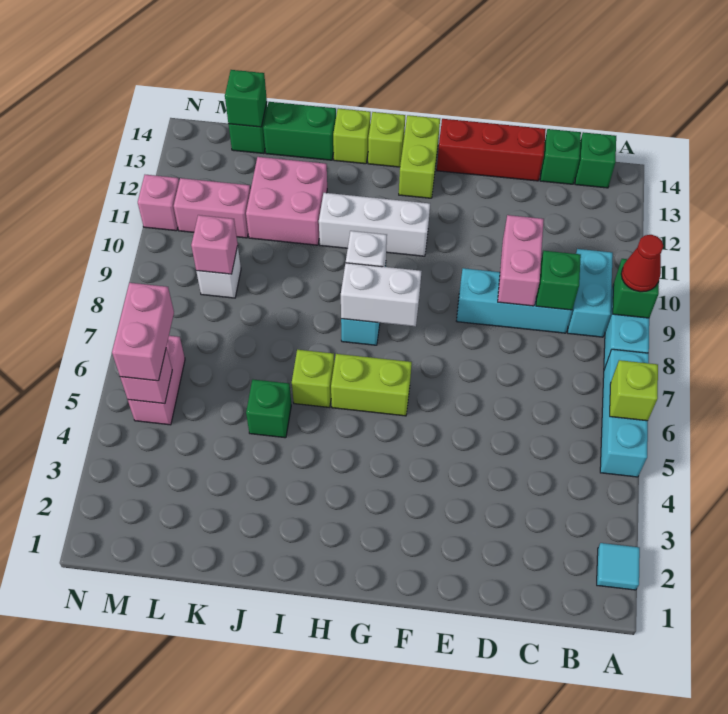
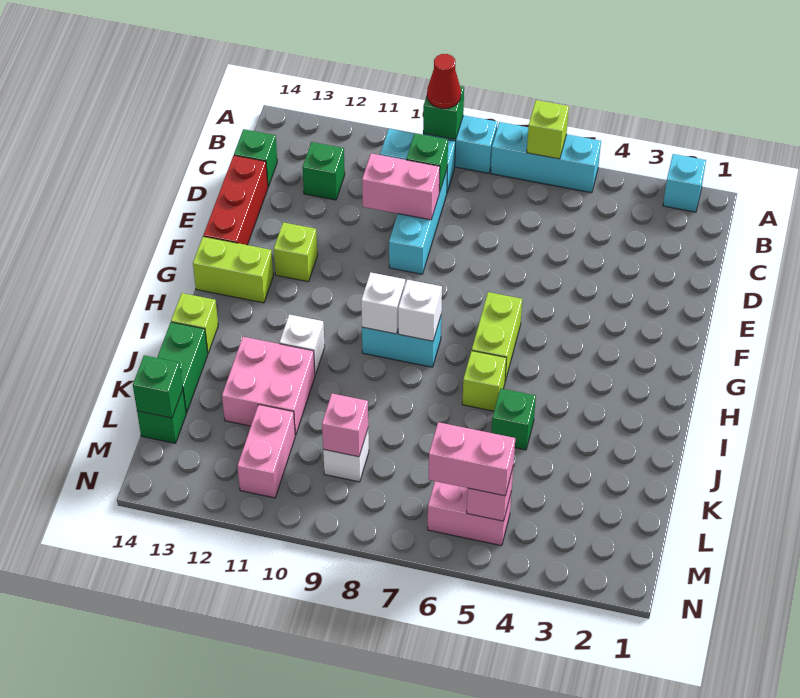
cyan tile A2 level 1 -> cyan brick A2 level 1
green brick B14 level 1 -> green brick C12 level 1
white brick G8:H8 level 2 -> white brick H8 level 2
white brick G11:I11 level 1 -> white brick I11 level 1
lime brick H14 level 1 -> lime brick F12 level 1
pink brick N11 level 1 -> none

